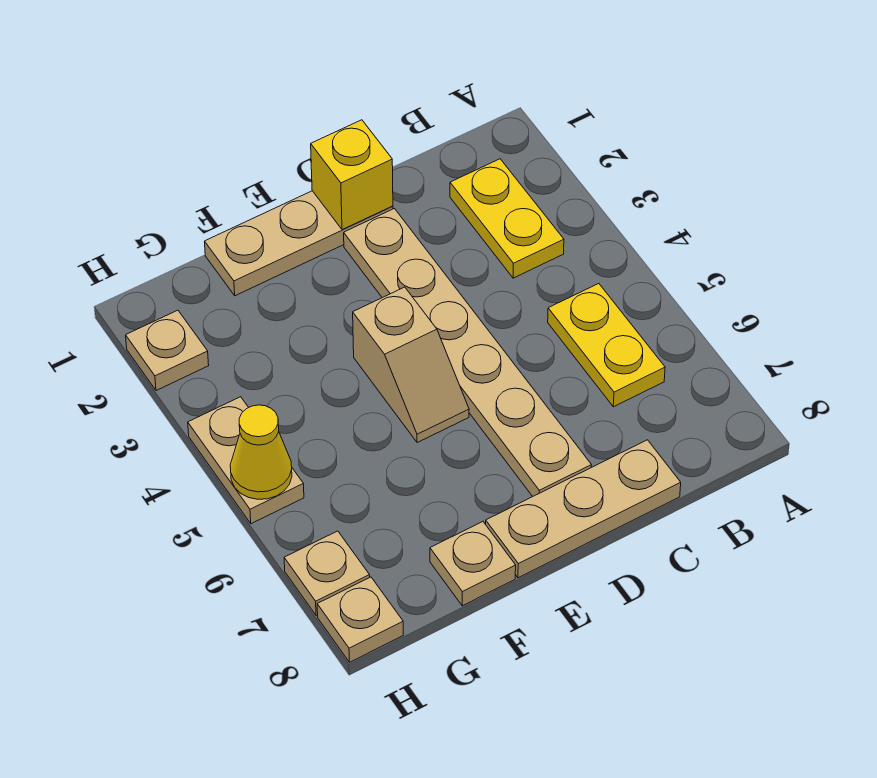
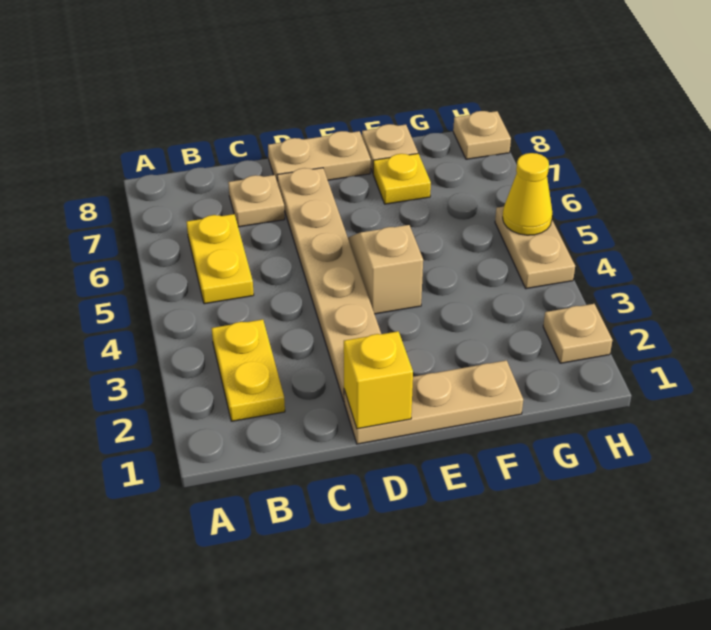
tan plate C8:E8 level 1 -> tan plate D8:E8 level 1
none -> yellow plate F7 level 1
tan plate H7 level 1 -> tan plate C7 level 1

